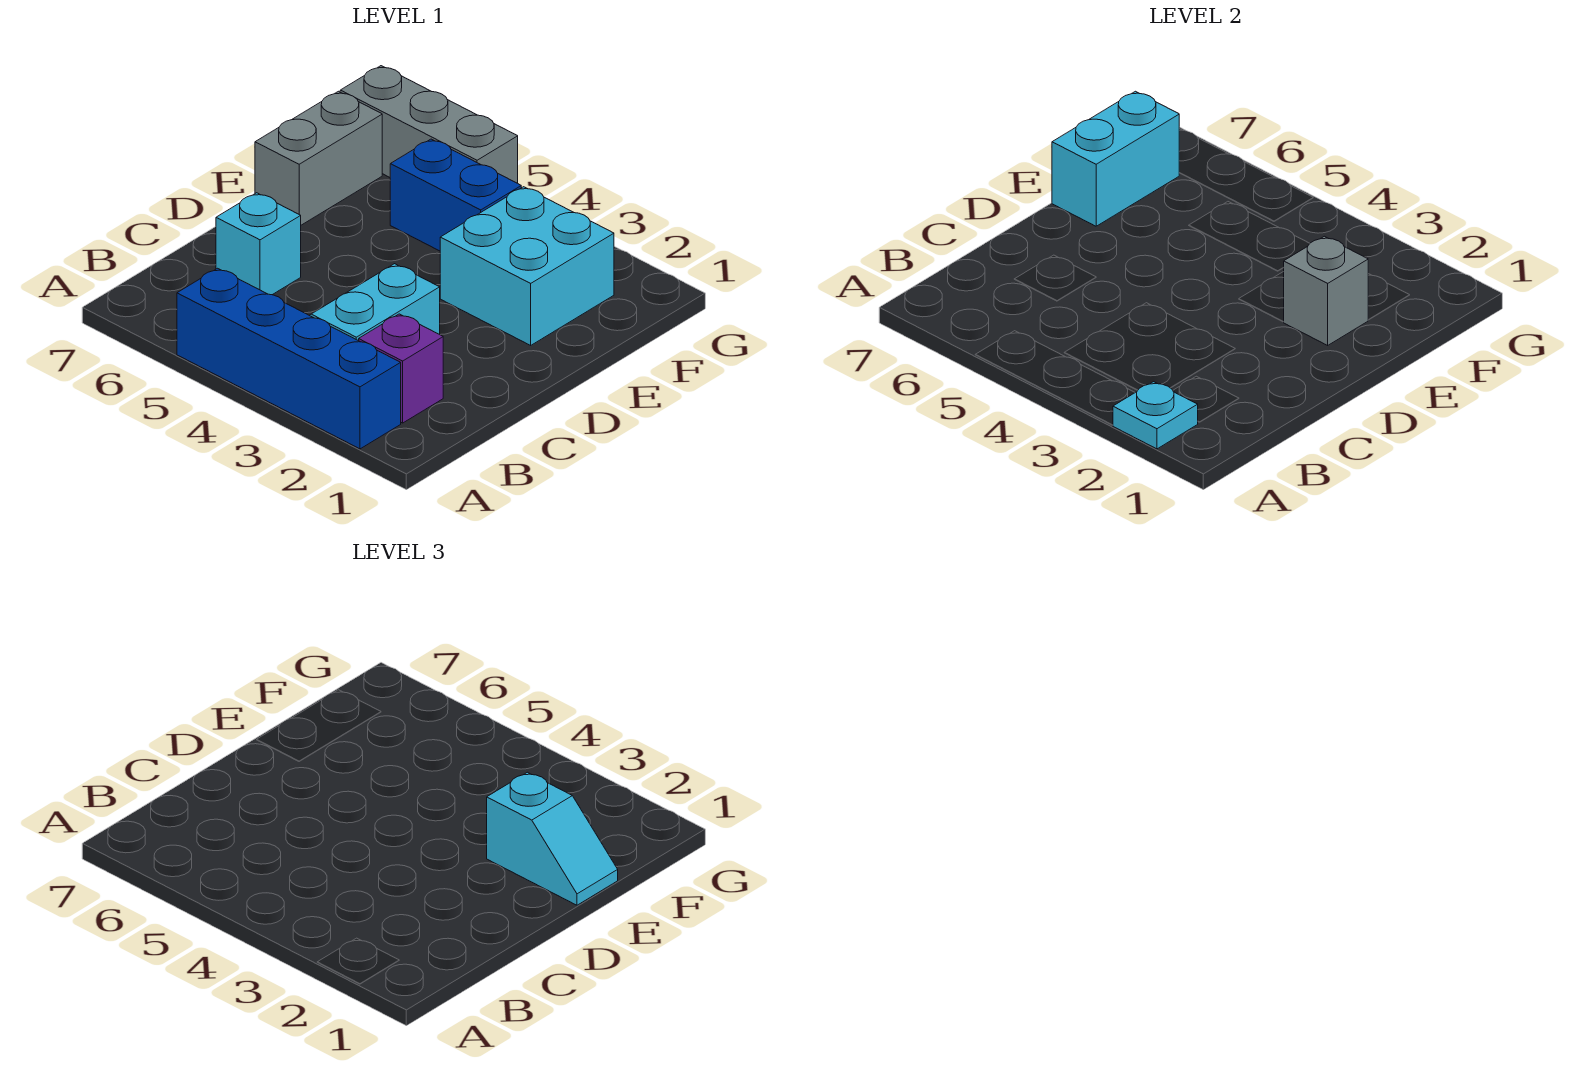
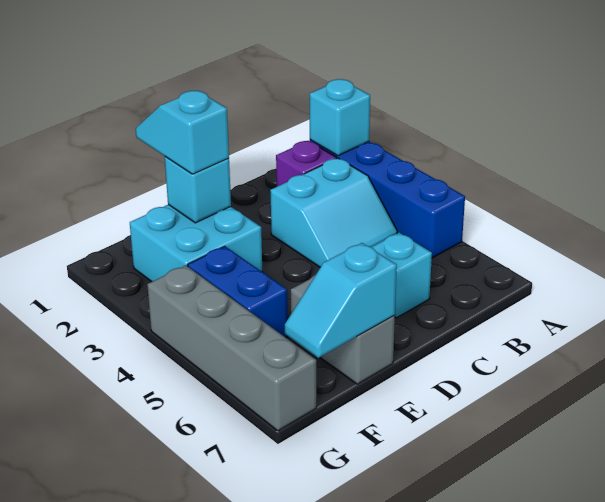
cyan plate A2 level 2 -> cyan brick A2 level 2
grey brick E2 level 2 -> cyan brick E2 level 2
grey brick E7:F7 level 1 -> grey brick E6:E7 level 1
cyan brick E7:F7 level 2 -> cyan slope E7:F7 level 2 top E
grey brick G5:G7 level 1 -> grey brick G4:G7 level 1

